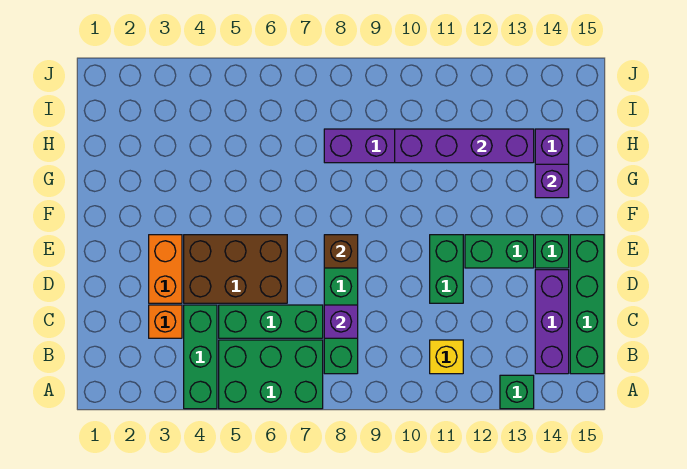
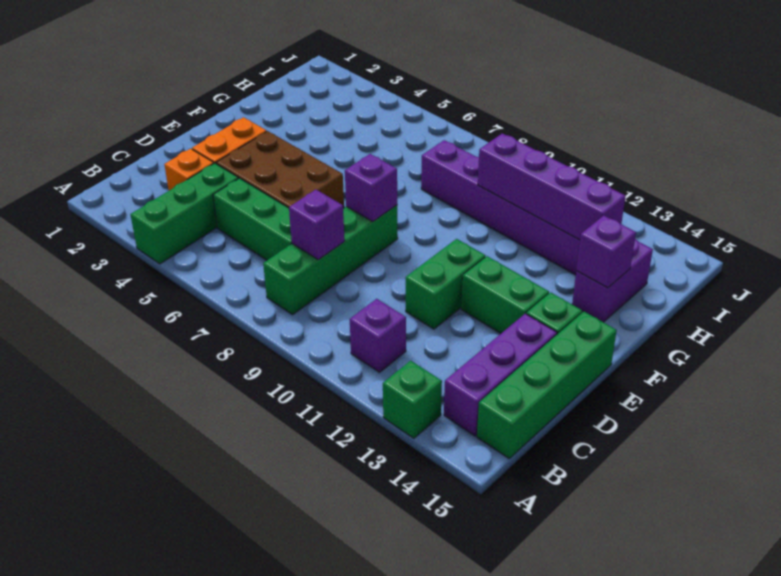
green brick A5:B7 level 1 -> none
yellow brick B11 level 1 -> purple brick B11 level 1
brown brick E8 level 2 -> purple brick E8 level 2

